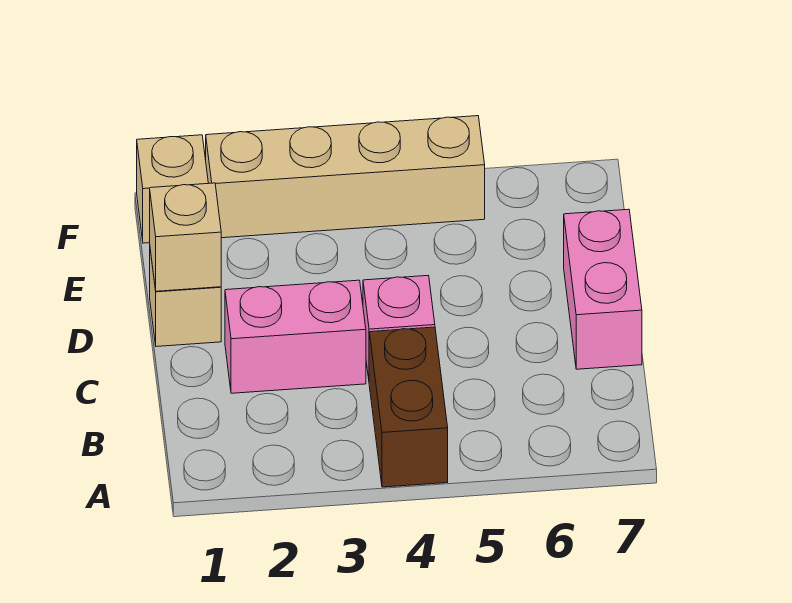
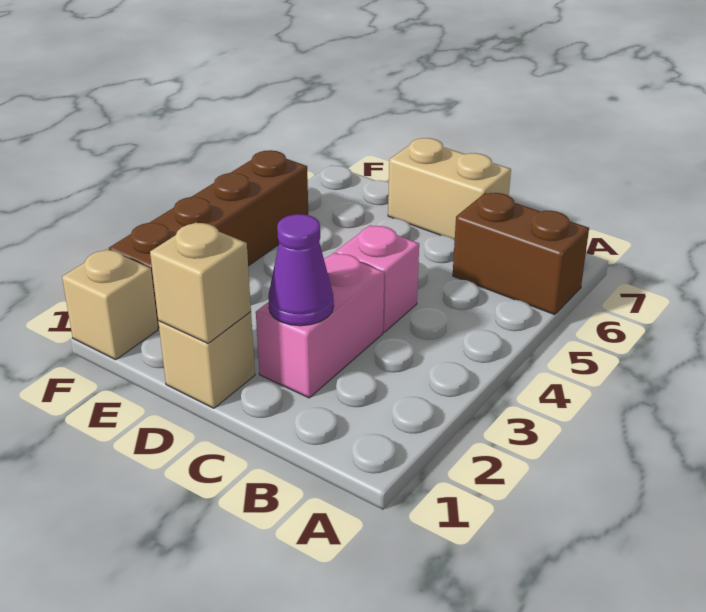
brown brick A4:B4 level 1 -> brown brick A6:B6 level 1
none -> purple cone C2 level 2
pink brick C7:D7 level 1 -> tan brick C7:D7 level 1
tan brick F2:F5 level 1 -> brown brick F2:F5 level 1

